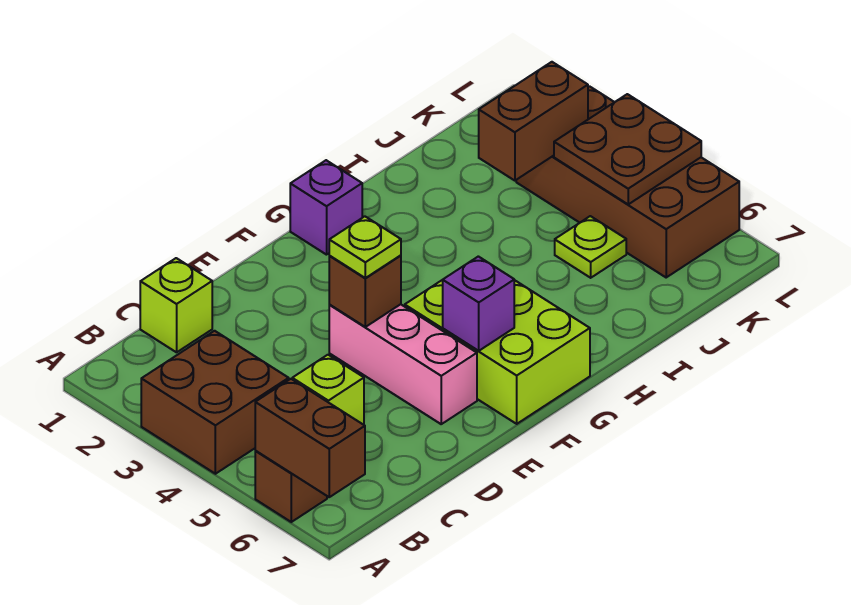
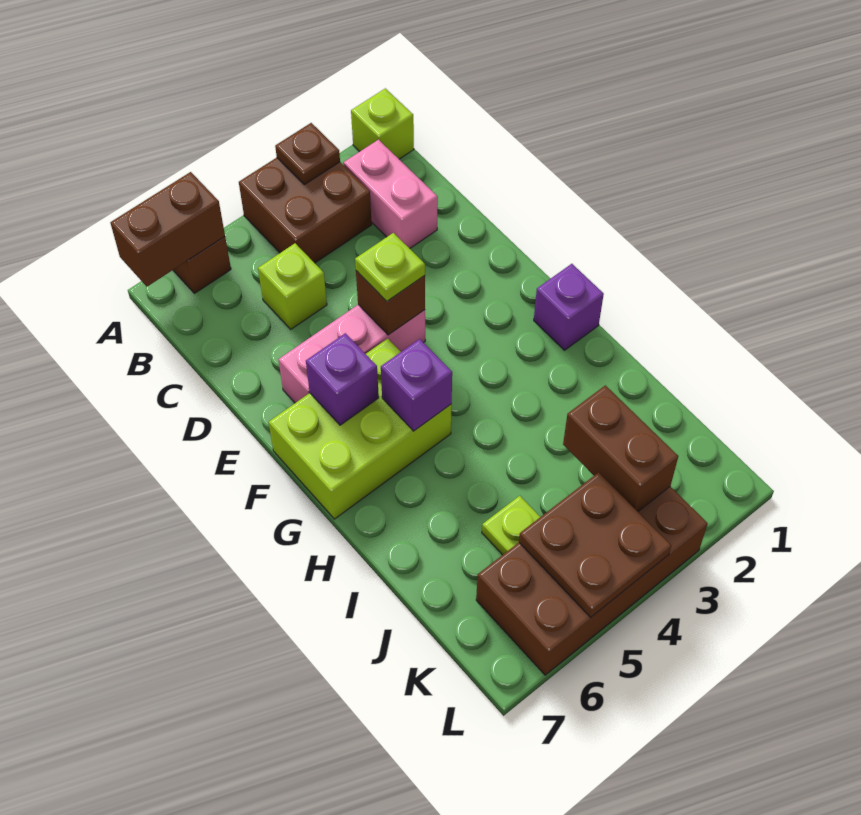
none -> brown plate A3 level 2
none -> pink brick B2:C2 level 1
lime brick C1 level 1 -> lime brick A1 level 1
none -> purple brick G5 level 2

